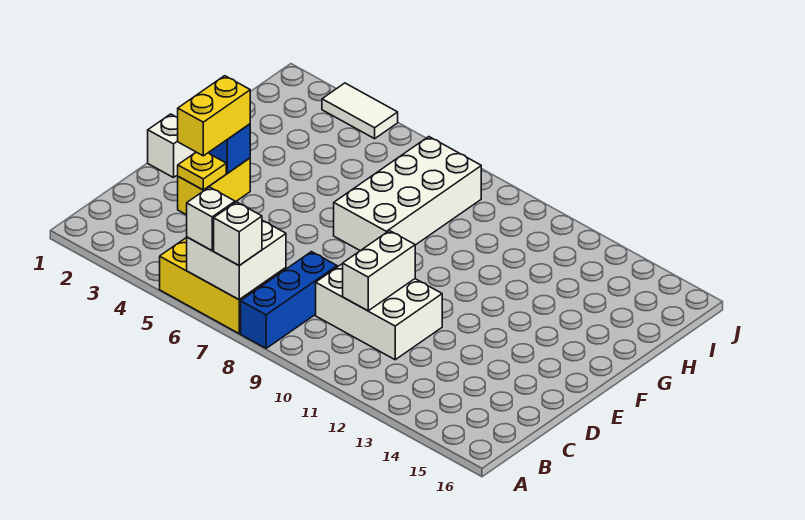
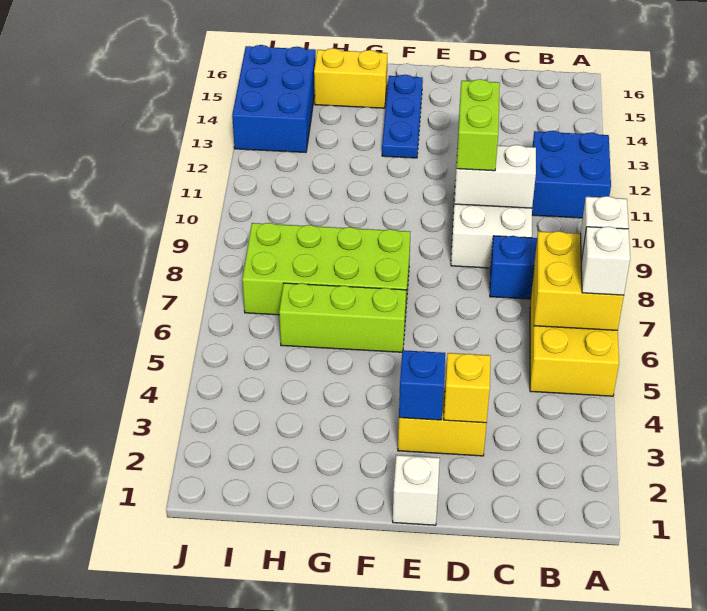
white brick A6:B7 level 2 -> yellow brick A6:B7 level 2
none -> blue brick A11:B12 level 1
yellow plate D3 level 2 -> yellow brick D3 level 2
yellow brick D3:E3 level 3 -> yellow brick G15:H15 level 1
none -> lime brick D10:D11 level 3
none -> lime brick F6:H6 level 1
white brick F7:I8 level 1 -> lime brick F7:I8 level 1
none -> blue plate F13:F15 level 1
none -> blue brick I13:J15 level 1
white tile J3:J4 level 1 -> none

